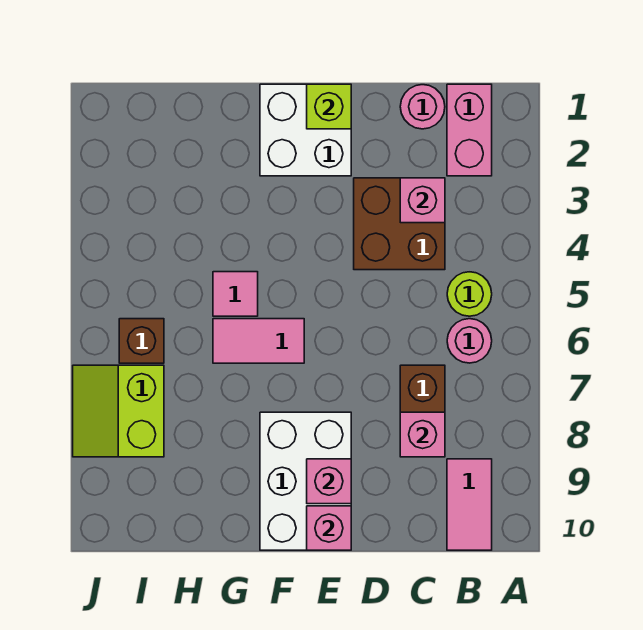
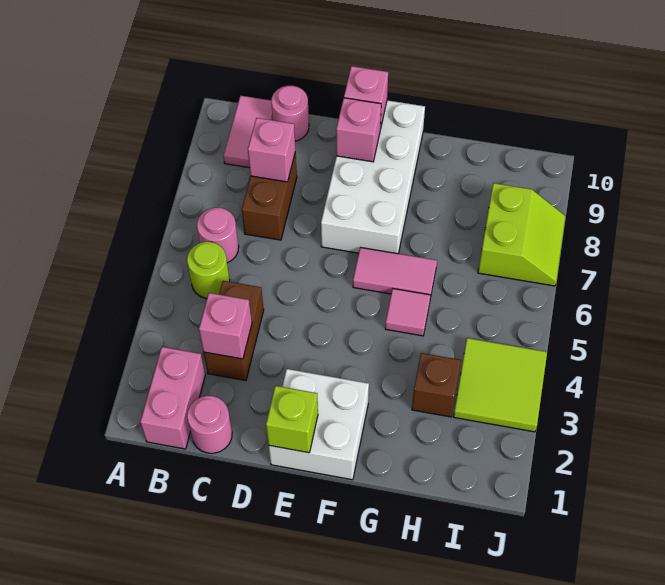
brown brick C3:D4 level 1 -> brown brick C3:C4 level 1
none -> pink round brick C10 level 1
white brick E8:F10 level 1 -> white brick E7:F10 level 1
none -> lime tile I3:J4 level 1
brown brick I6 level 1 -> brown brick H3 level 1

